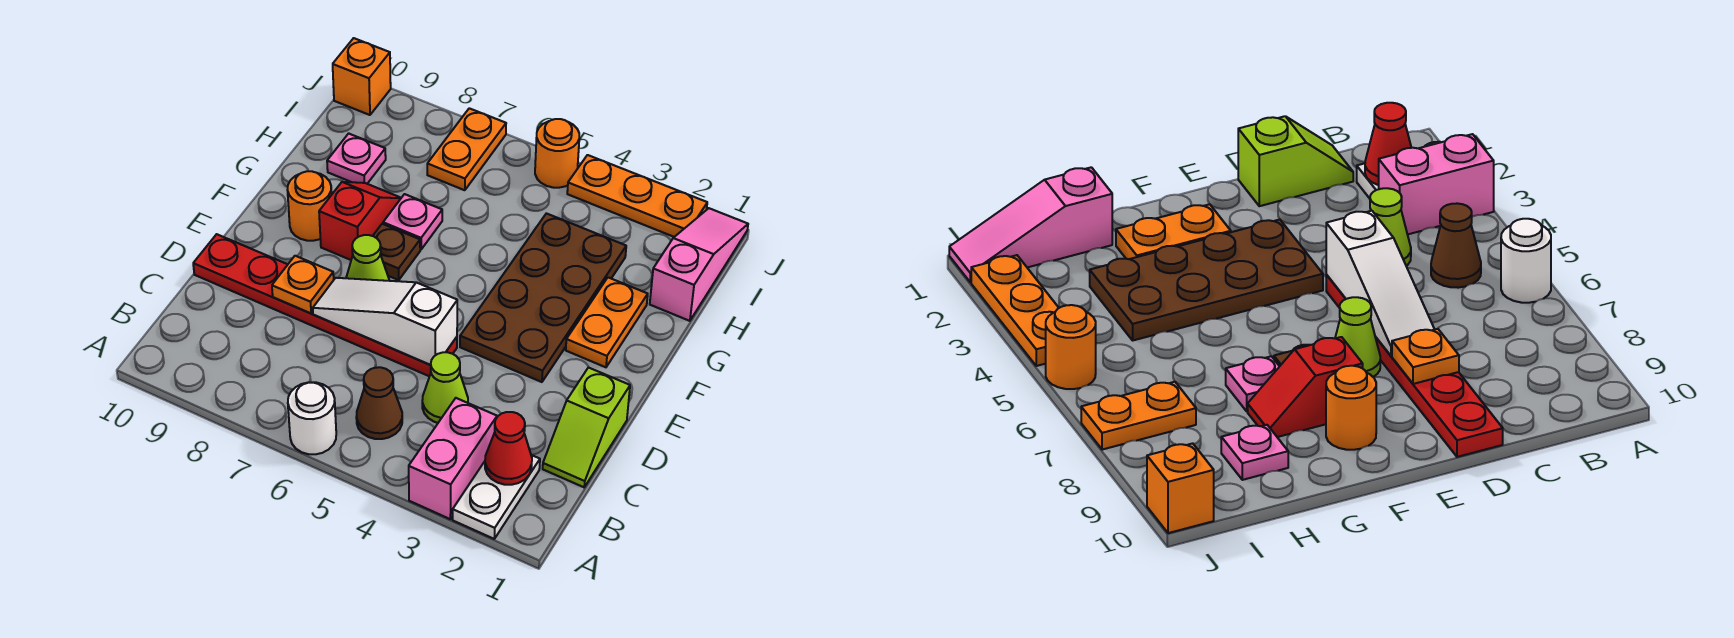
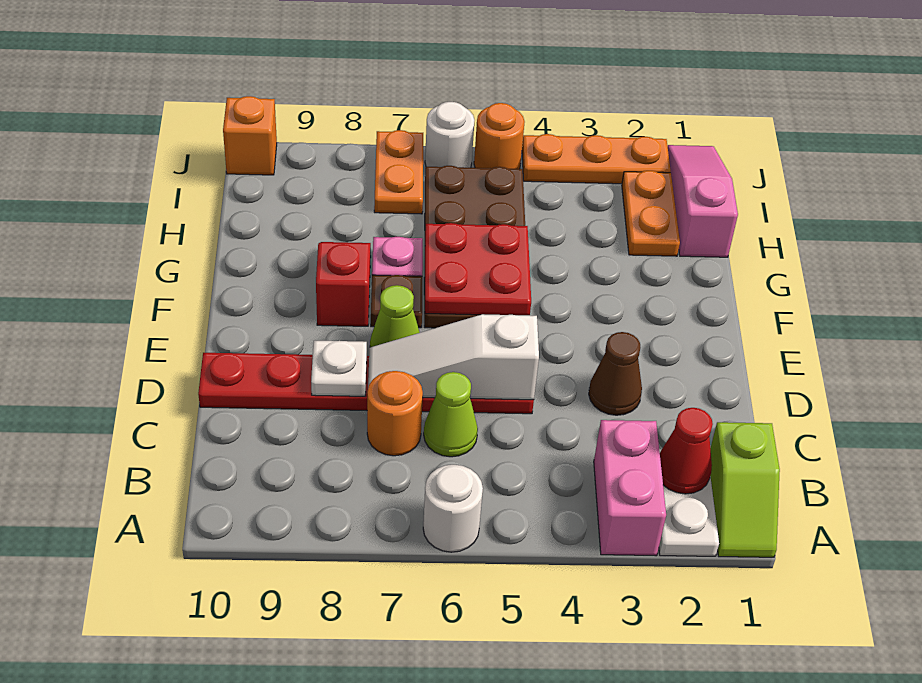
brown cone B5 level 1 -> brown cone D3 level 1
lime slope C1:D1 level 1 top D -> lime slope A1:B1 level 1 top B
lime cone C4 level 1 -> lime cone C6 level 1
orange plate D8 level 2 -> white plate D8 level 2
brown plate E3:H4 level 1 -> brown plate F5:I6 level 1
orange plate F2:G2 level 1 -> orange plate H2:I2 level 1
none -> red plate F5:G6 level 2
orange round brick F9 level 1 -> orange round brick C7 level 1
pink plate H9 level 1 -> none
none -> white round brick J6 level 1

